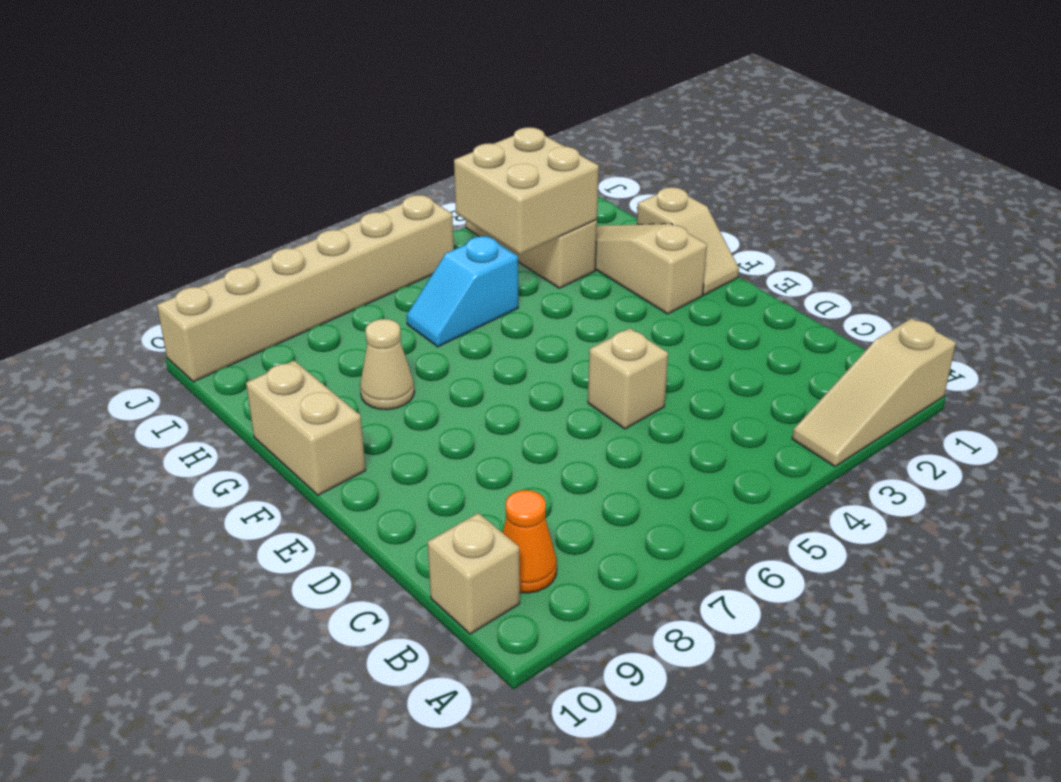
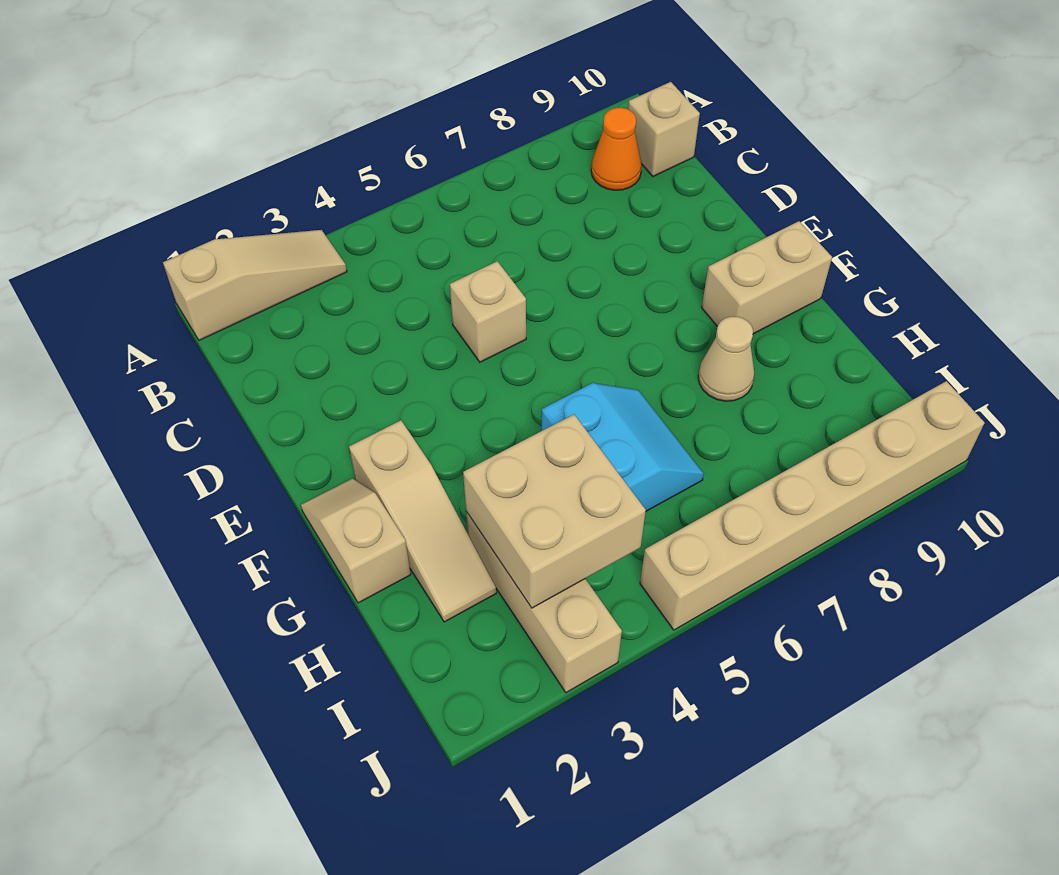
tan brick F10:G10 level 1 -> tan brick F9:F10 level 1
cyan slope H5:H6 level 1 top 5 -> cyan slope G5:H6 level 1 top 5

